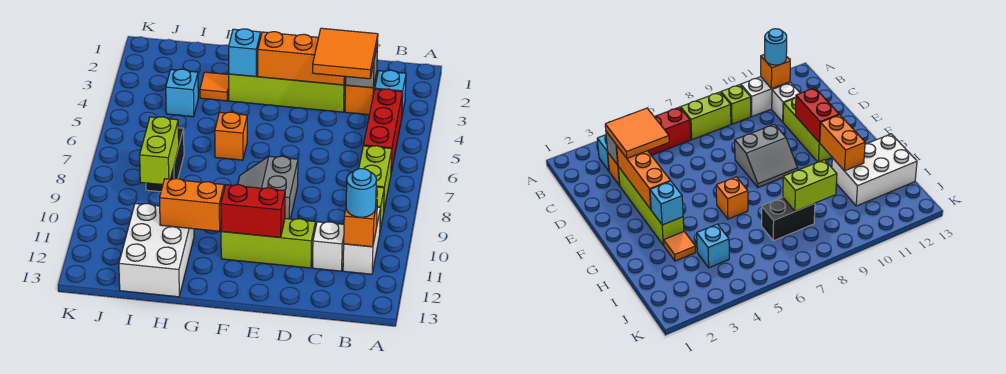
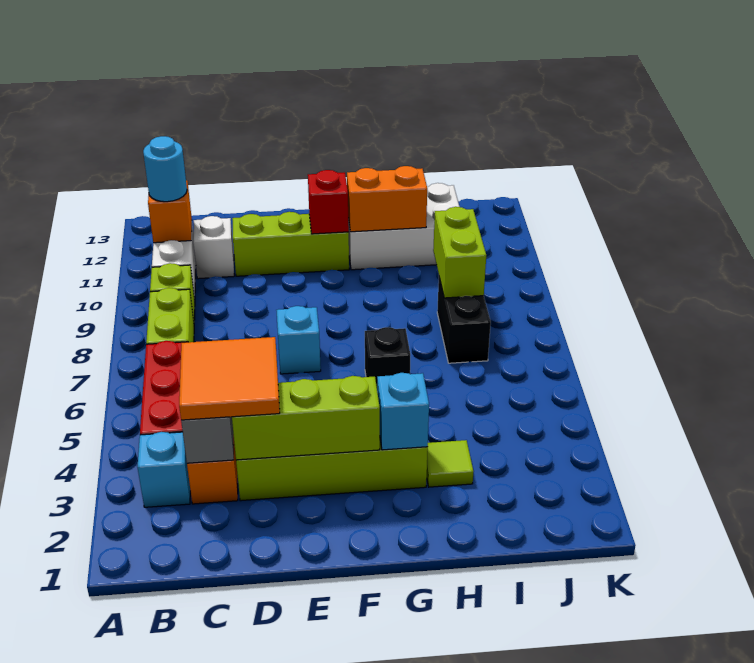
orange brick D3:F3 level 2 -> lime brick D3:F3 level 2
grey slope E8:F9 level 1 top E -> none
red brick E11:F11 level 2 -> red brick F11 level 2
orange brick G6 level 1 -> black brick G6 level 1
orange tile H3 level 1 -> lime tile H3 level 1
white brick H11:I13 level 1 -> white brick G11:I12 level 1
cyan brick I4 level 1 -> cyan brick E7 level 1

